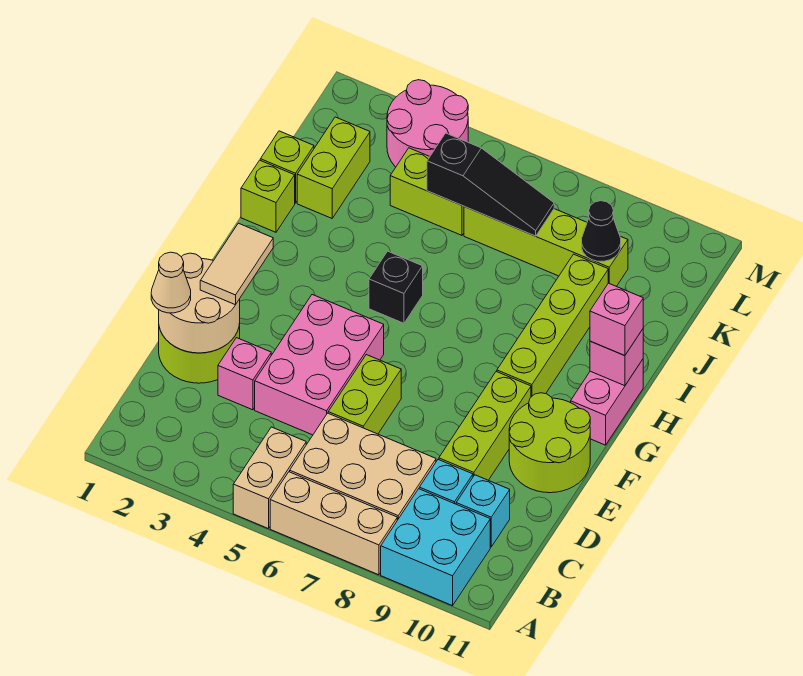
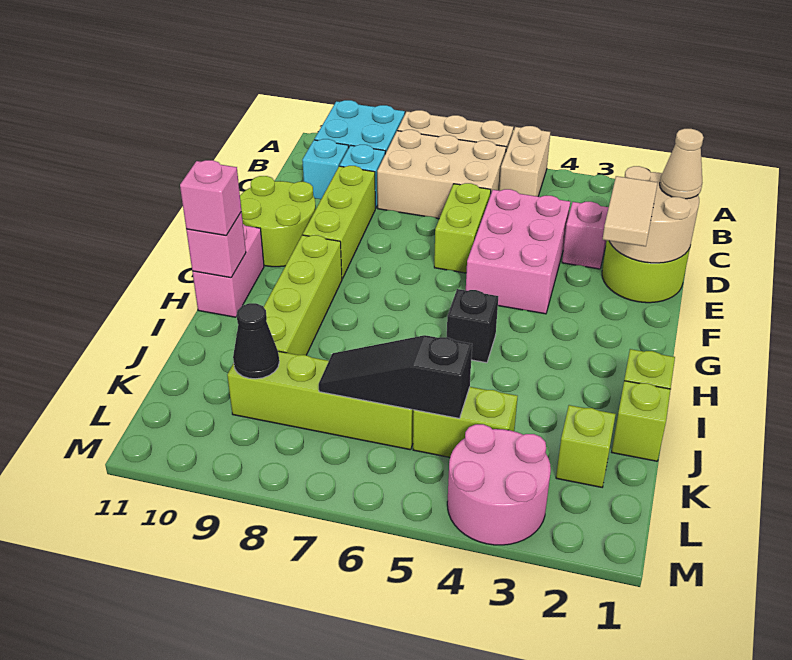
lime brick J2:K2 level 1 -> lime brick K2 level 1

